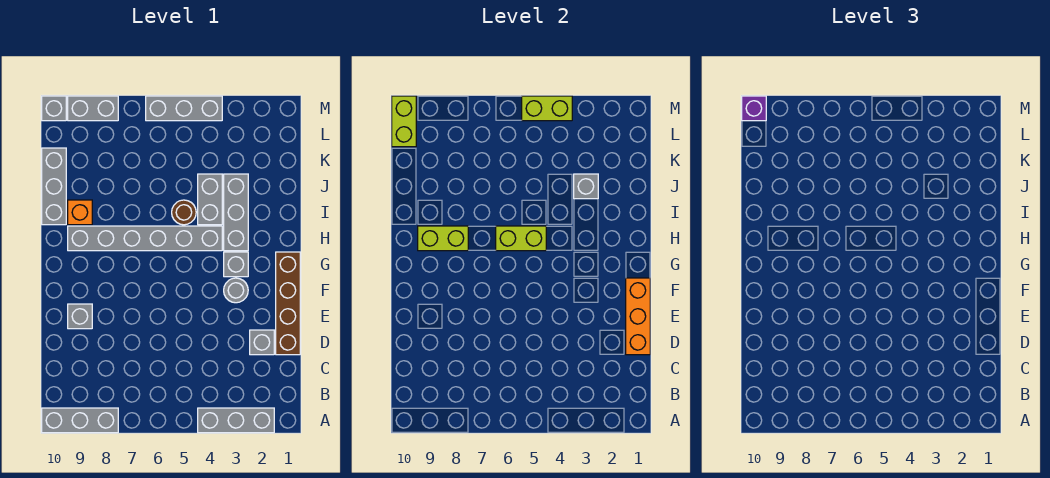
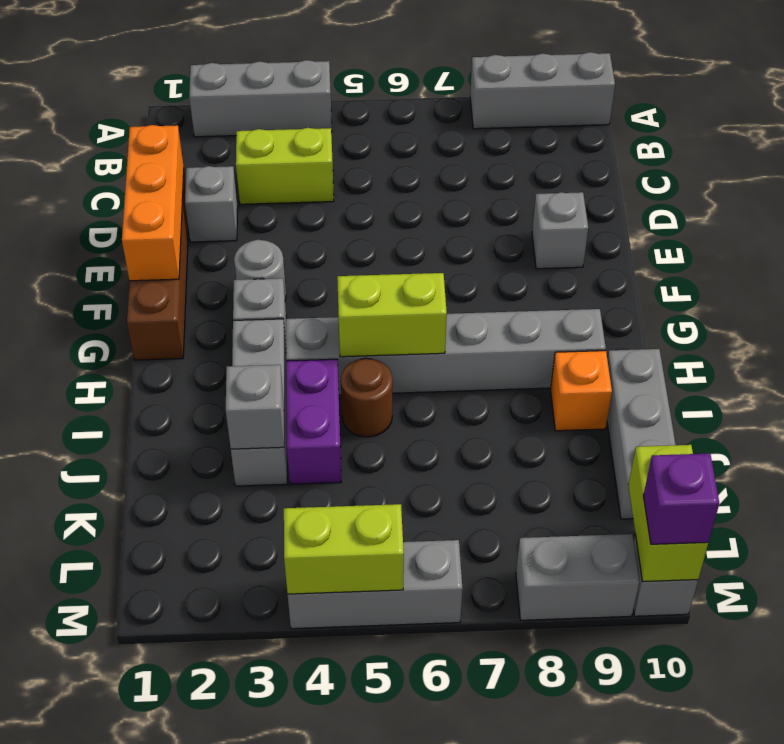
lime brick H8:H9 level 2 -> lime brick C3:C4 level 1
grey brick I4:J4 level 1 -> purple brick I4:J4 level 1

